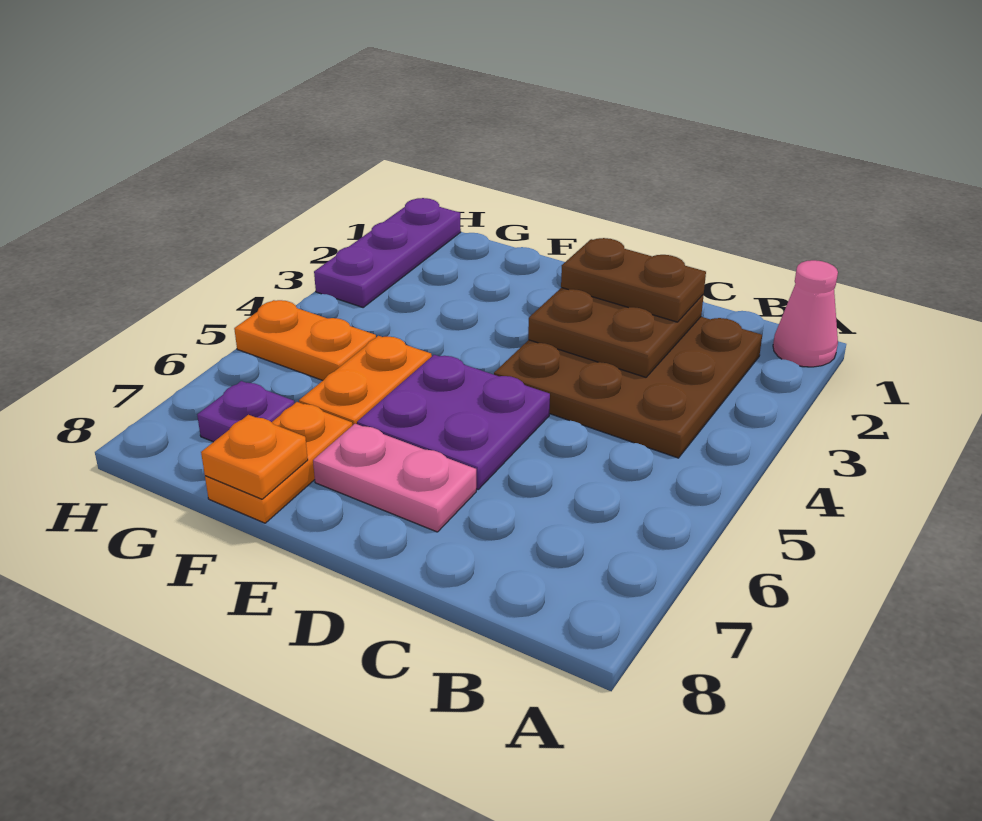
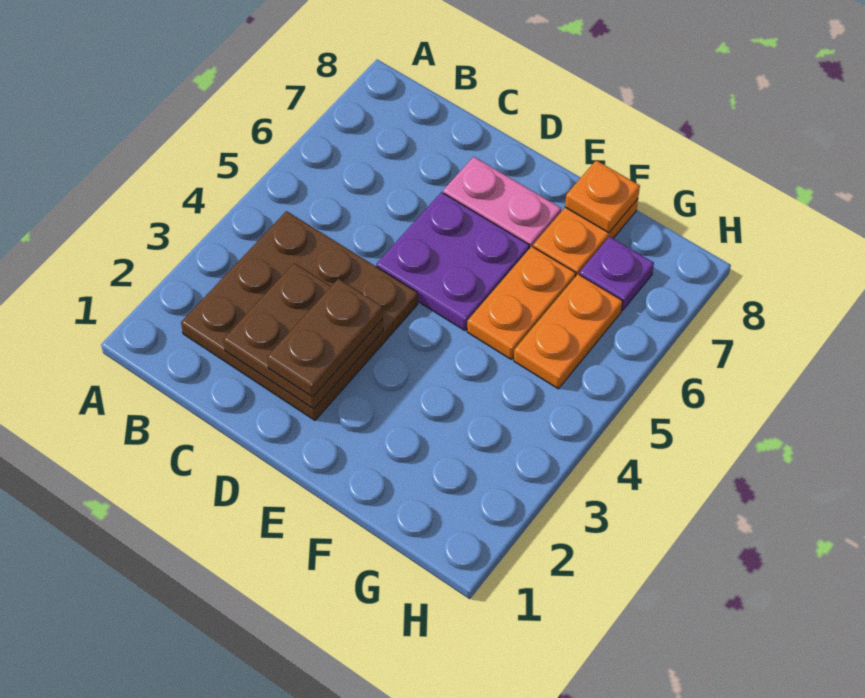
pink cone A1 level 1 -> none
brown plate C2:D2 level 3 -> brown plate D2:D3 level 3
orange plate G5:H5 level 1 -> orange plate G5:G6 level 1
purple plate H1:H3 level 1 -> none

